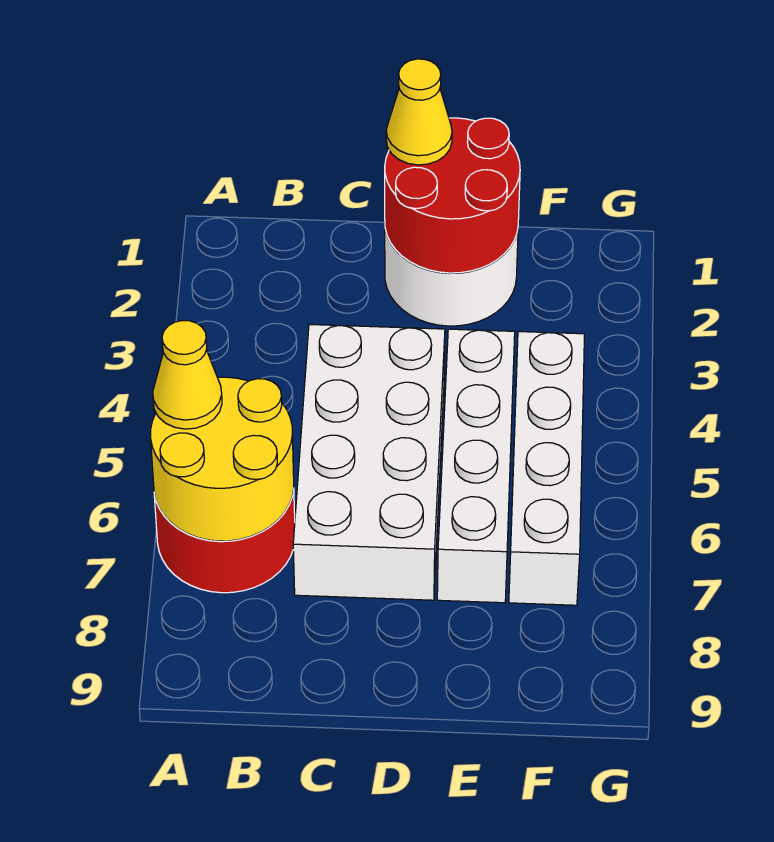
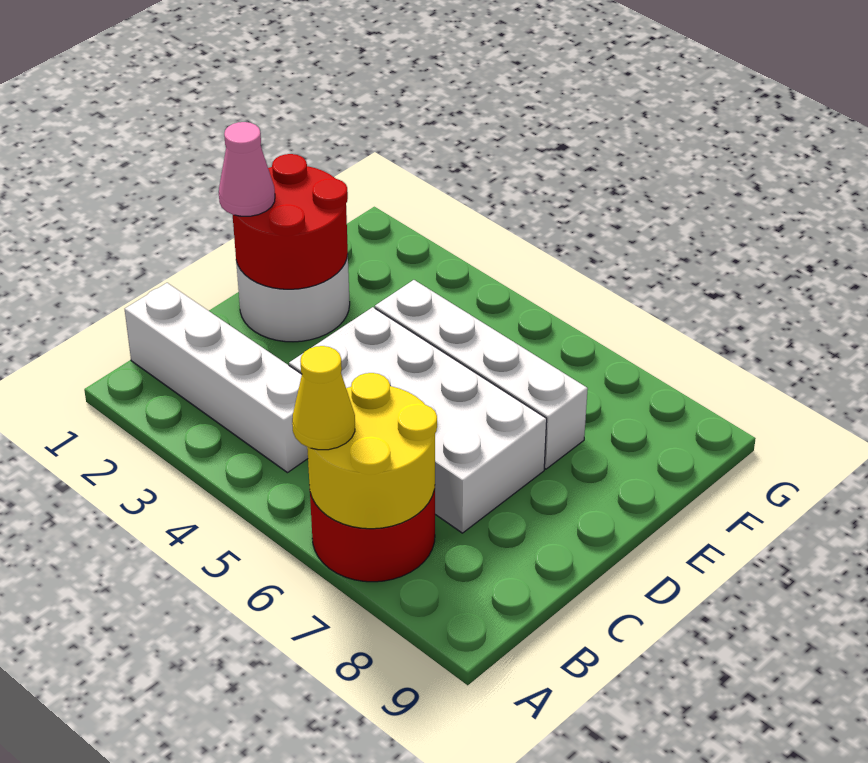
yellow cone D1 level 3 -> pink cone D1 level 3
white brick F4:F7 level 1 -> white brick B1:B4 level 1

